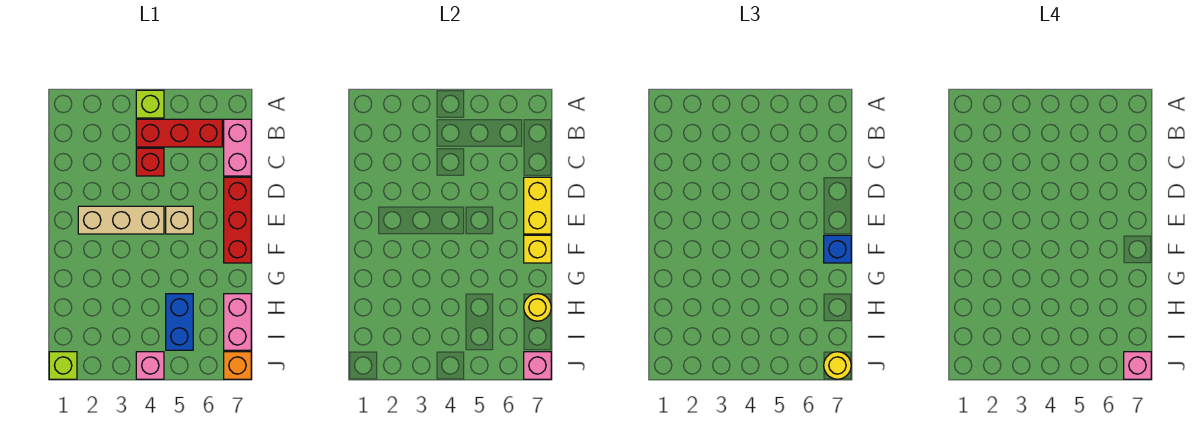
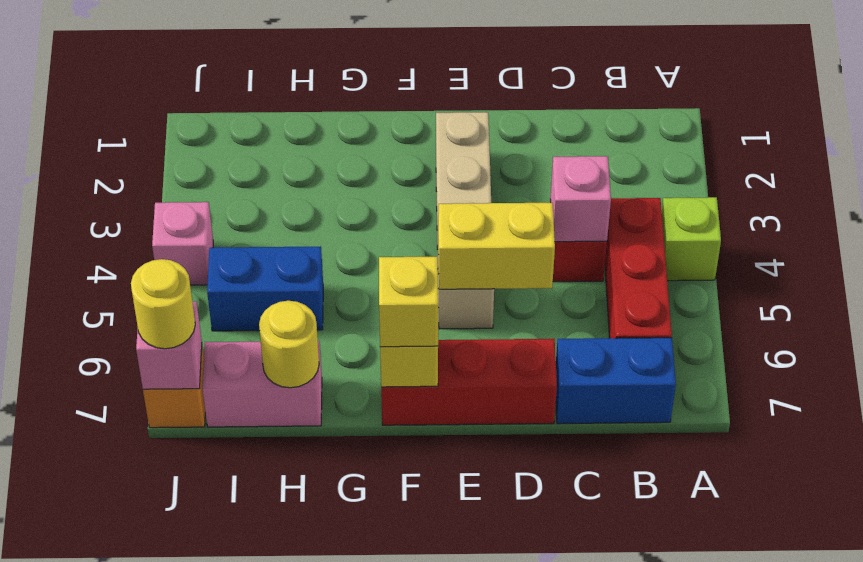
pink brick B7:C7 level 1 -> blue brick B7:C7 level 1
yellow brick D7:E7 level 2 -> yellow brick D5:E5 level 2
blue brick F7 level 3 -> yellow brick F7 level 3
lime brick J1 level 1 -> none
pink brick J7 level 4 -> pink brick C4 level 2

